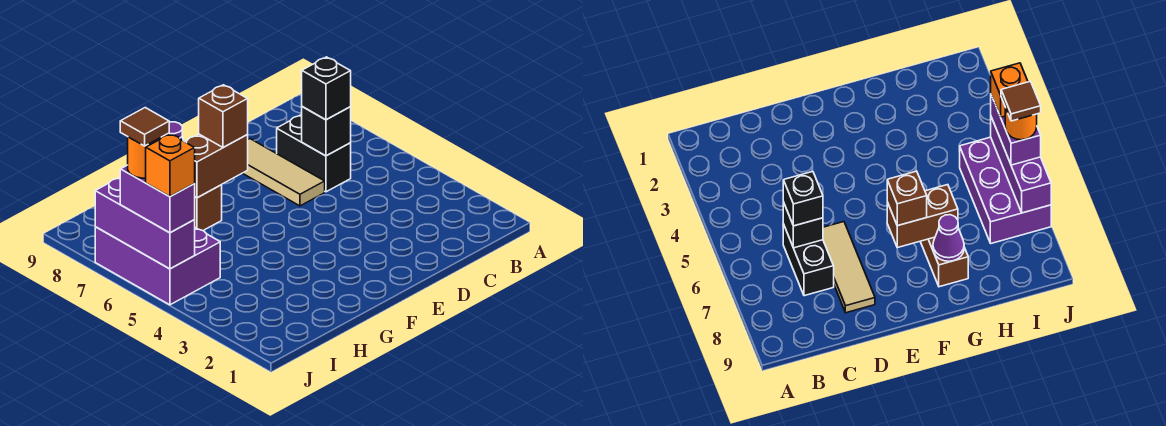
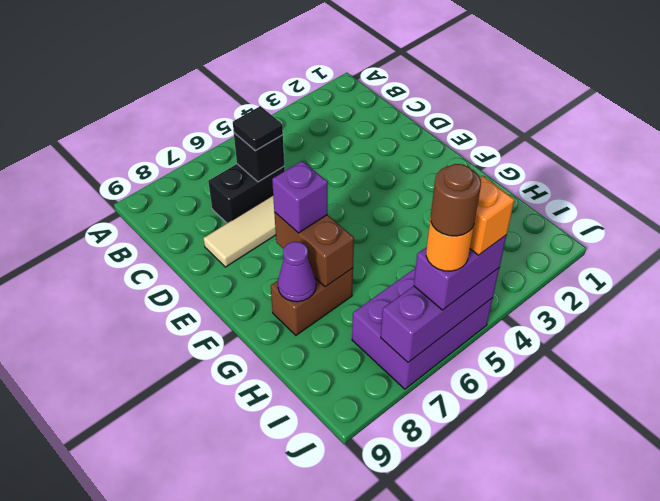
black brick C6 level 3 -> black tile C6 level 3
brown brick F7 level 3 -> purple brick F7 level 3
brown tile J6 level 5 -> brown round brick J6 level 5

